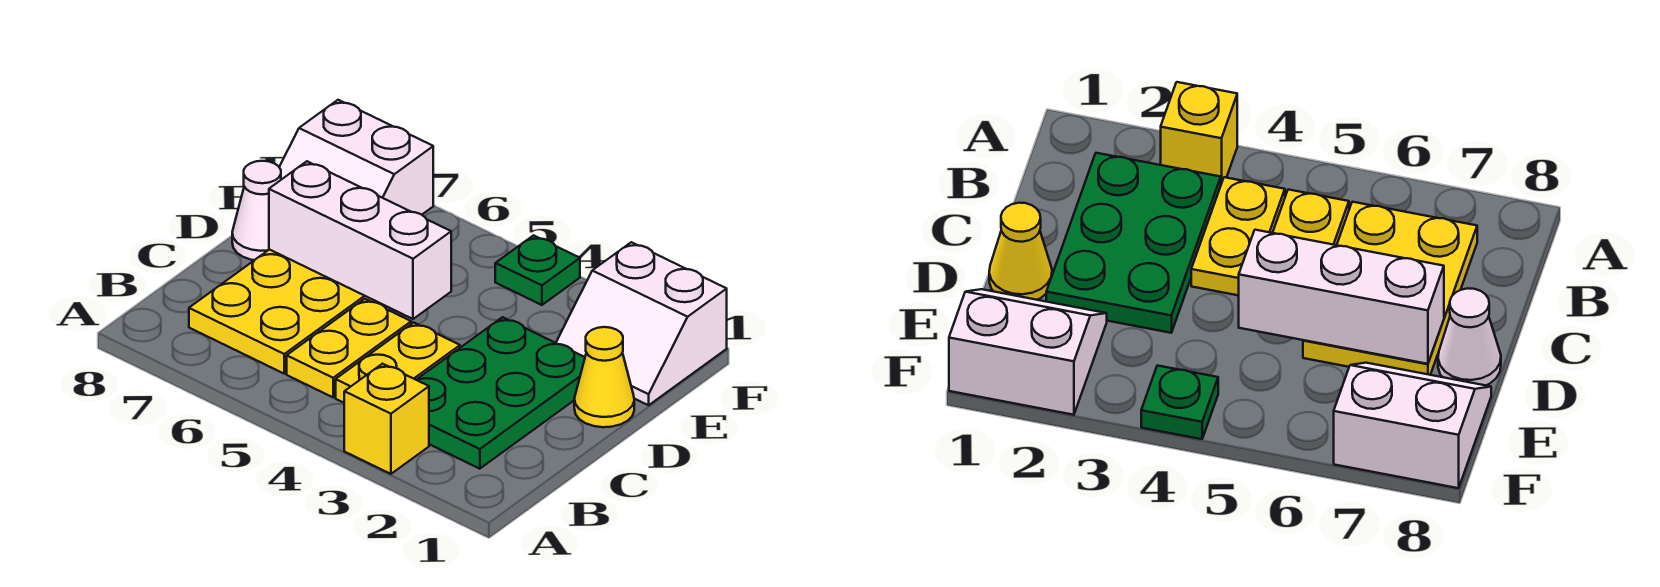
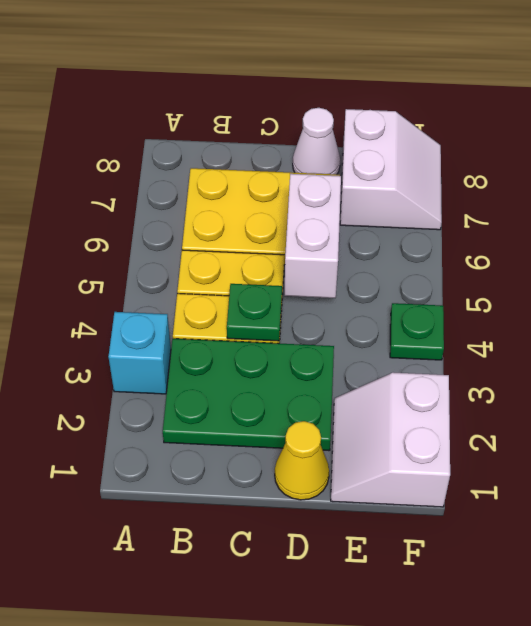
yellow brick A3 level 1 -> cyan brick A3 level 1
none -> green plate C4 level 2
white brick D5:D7 level 2 -> white brick D5:D6 level 2
white slope E7:F8 level 1 top F -> white slope E7:F8 level 1 top E

